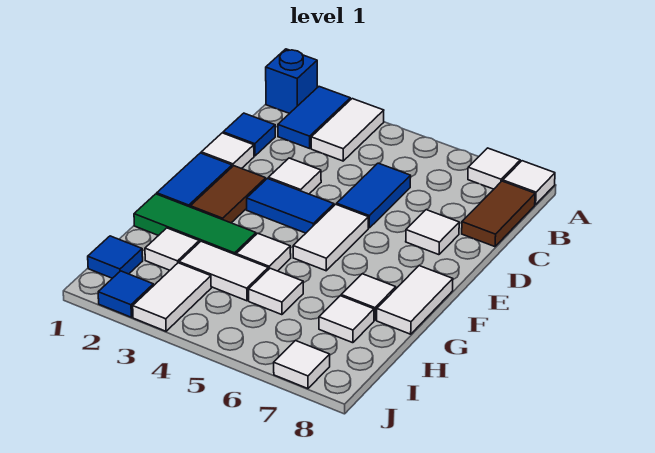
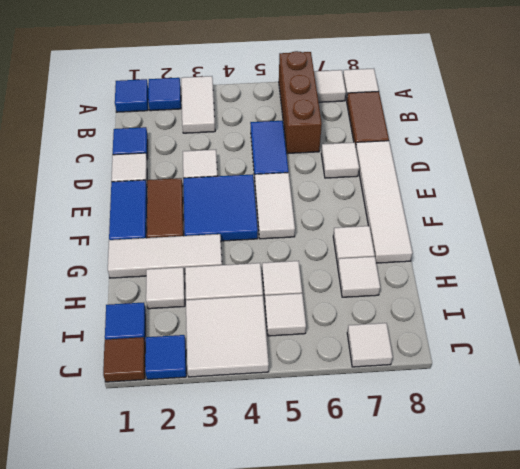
blue brick A1 level 1 -> blue tile A1 level 1
blue tile A2:B2 level 1 -> blue tile A2 level 1
none -> brown brick A6:C6 level 1
blue tile E3:E4 level 1 -> blue tile E3:F4 level 1
white tile F8:G8 level 1 -> white tile D8:G8 level 1
green tile G1:G3 level 1 -> white tile G1:G3 level 1
white tile G4 level 1 -> white tile I5 level 1
white tile I3:J3 level 1 -> white tile I3:J4 level 1
none -> brown tile J1 level 1

